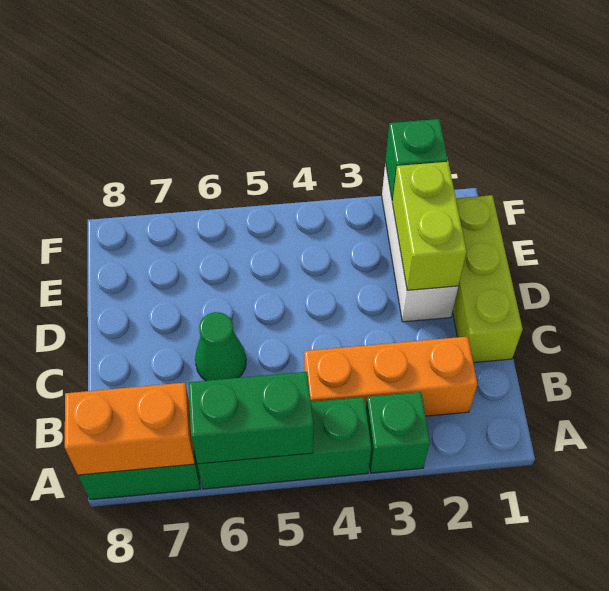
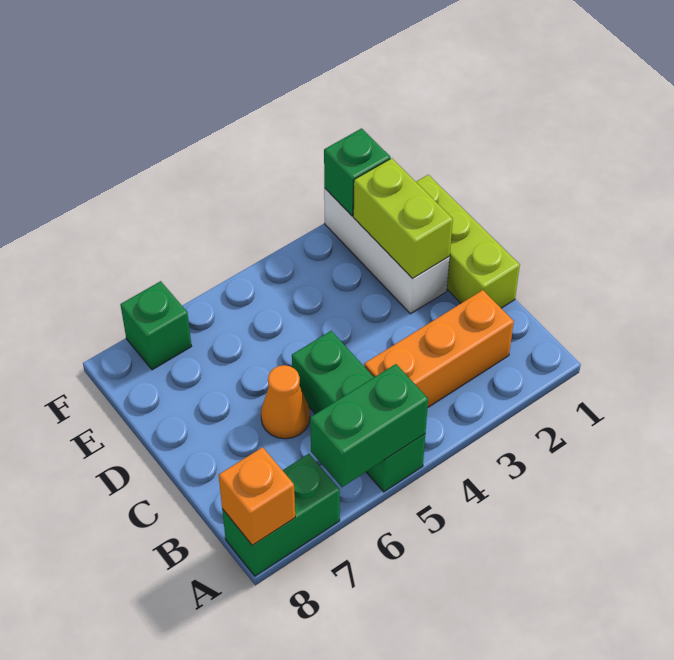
green brick A3 level 1 -> green brick F7 level 1
green brick A4:A6 level 1 -> green brick A5:C5 level 1
orange brick A7:A8 level 2 -> orange brick A8 level 2
green cone C6 level 1 -> orange cone C6 level 1

